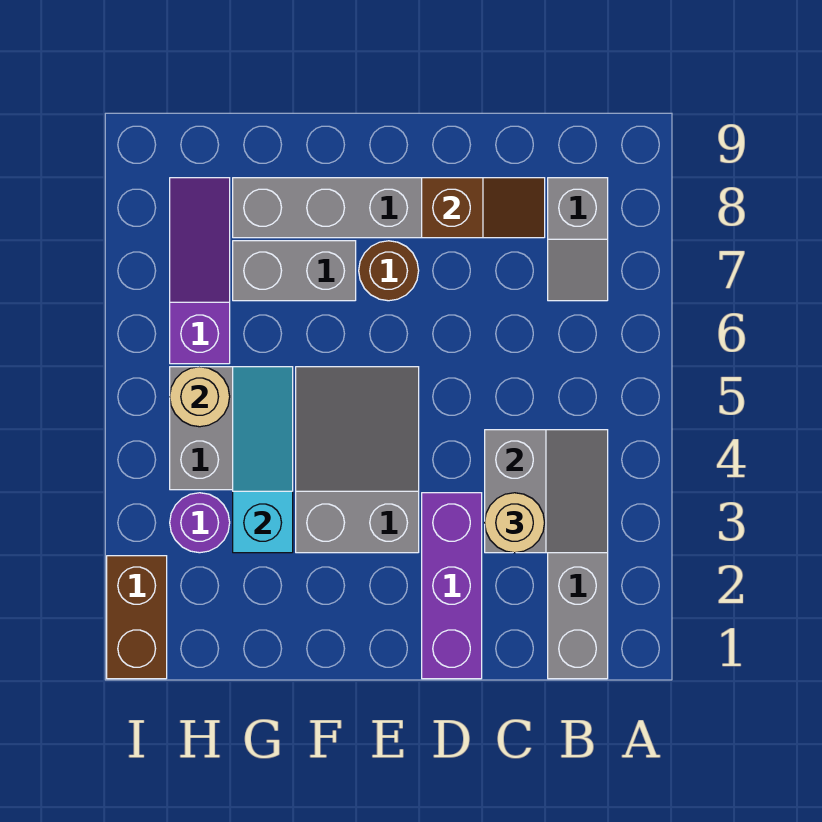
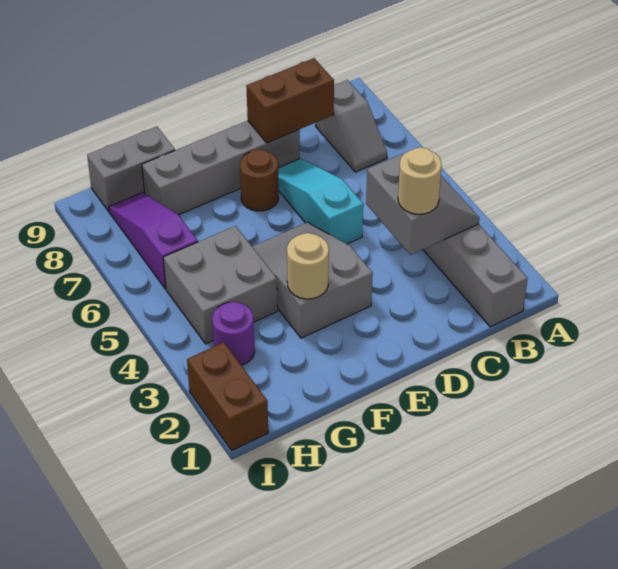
brown slope C8:D8 level 2 top D -> brown brick C8:D8 level 2
purple brick D1:D3 level 1 -> none
grey brick F7:G7 level 1 -> grey brick G9:H9 level 1
cyan slope G3:G5 level 2 top 3 -> cyan slope D5:D7 level 1 top 5
tan round brick H5 level 2 -> tan round brick F3 level 2

